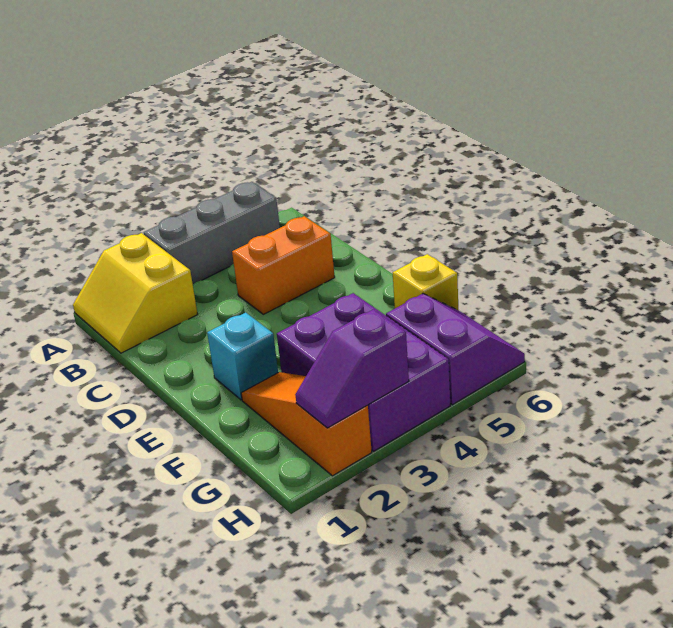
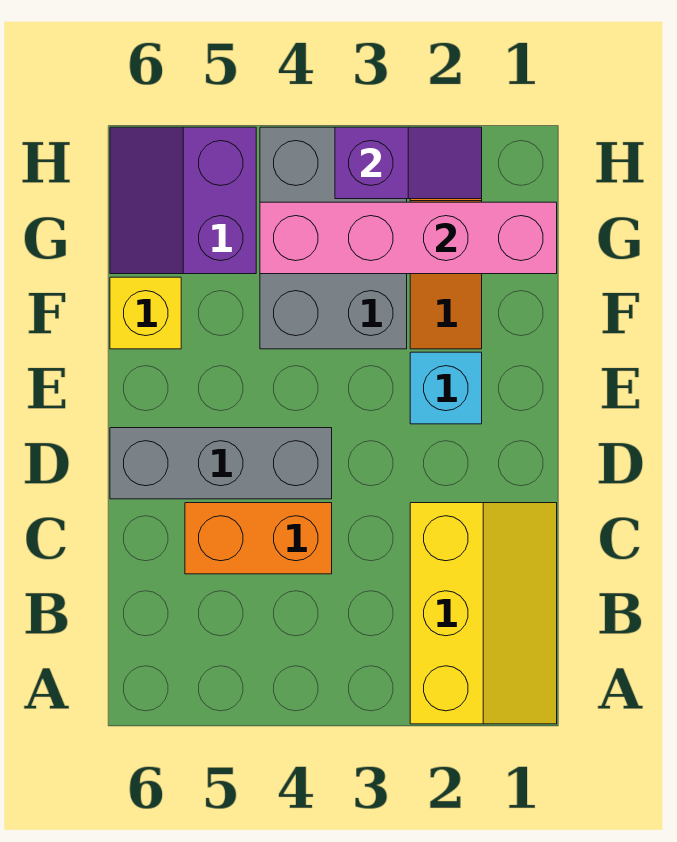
yellow slope A1:B2 level 1 top 2 -> yellow slope A1:C2 level 1 top 2
grey brick A3:A5 level 1 -> grey brick D4:D6 level 1
purple brick F3:H4 level 1 -> grey brick F3:H4 level 1
none -> pink brick G1:G4 level 2

